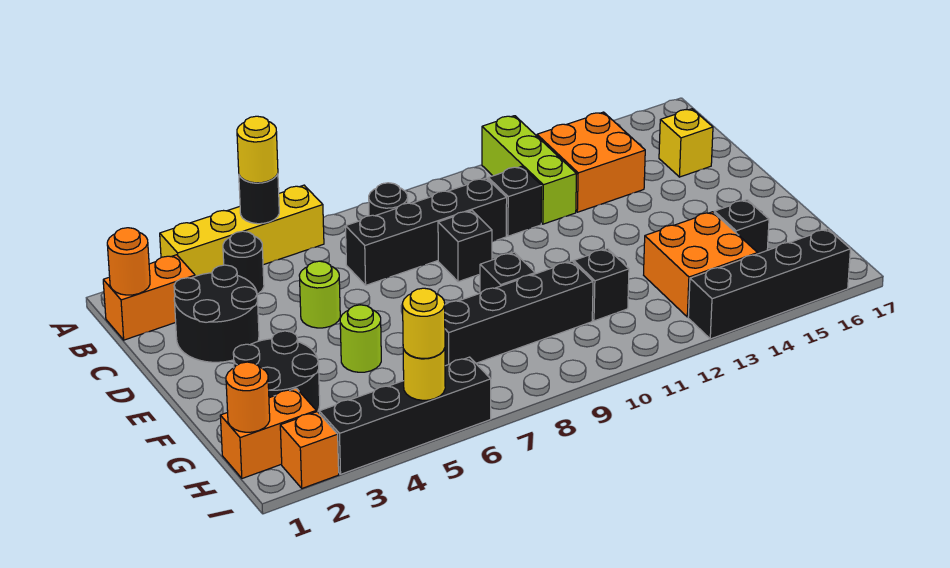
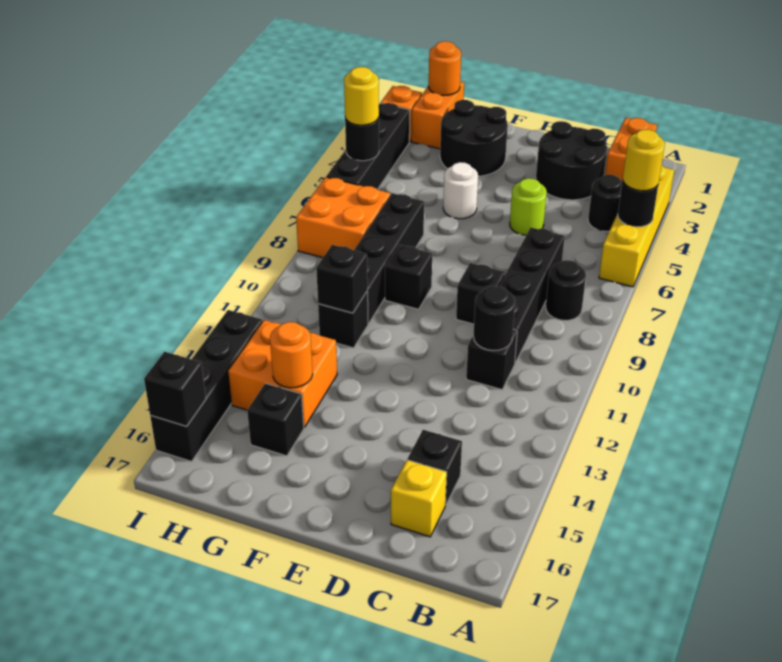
lime brick A12:C12 level 1 -> none
orange round brick B1 level 2 -> orange round brick G14 level 2
orange brick B13:C14 level 1 -> orange brick H7:I8 level 1
none -> black round brick C11 level 2
none -> black brick C15 level 1
lime round brick F5 level 1 -> white round brick F5 level 1
none -> black brick G11 level 2
yellow round brick I5 level 2 -> black round brick I5 level 2
none -> black brick I16 level 2

